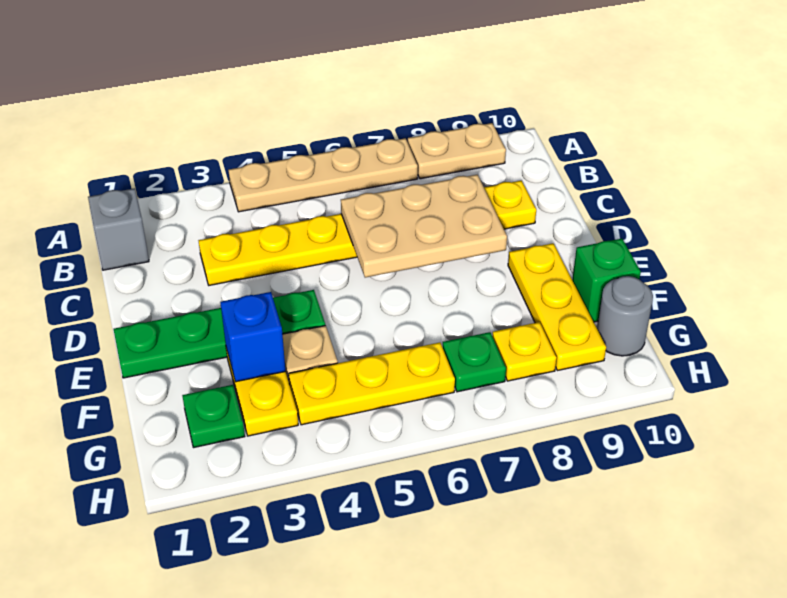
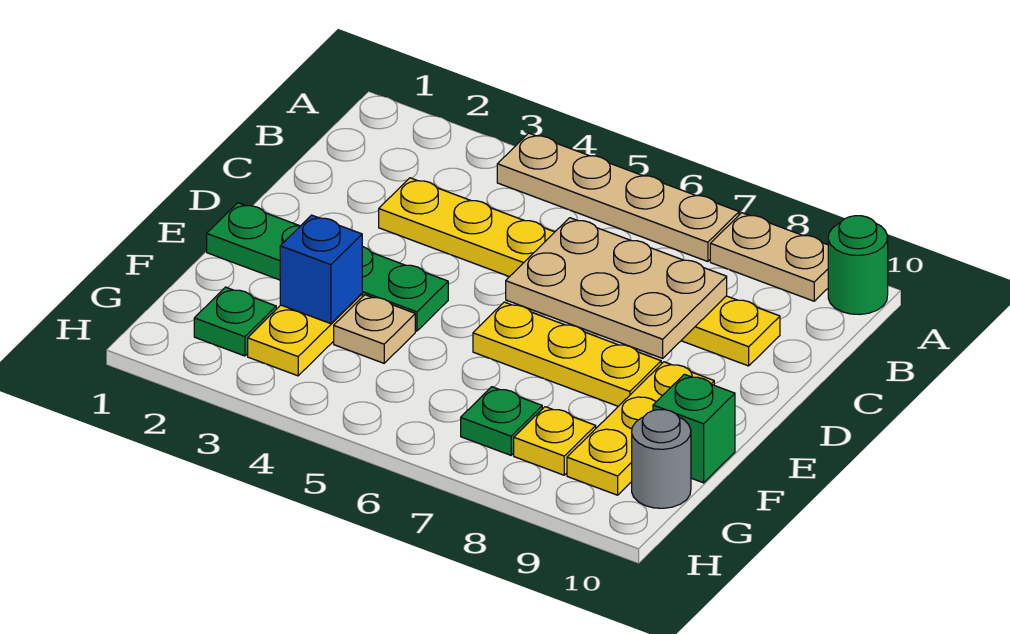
none -> green round brick A10 level 1
grey brick B1 level 1 -> none
yellow plate G4:G6 level 1 -> yellow plate E6:E8 level 1

